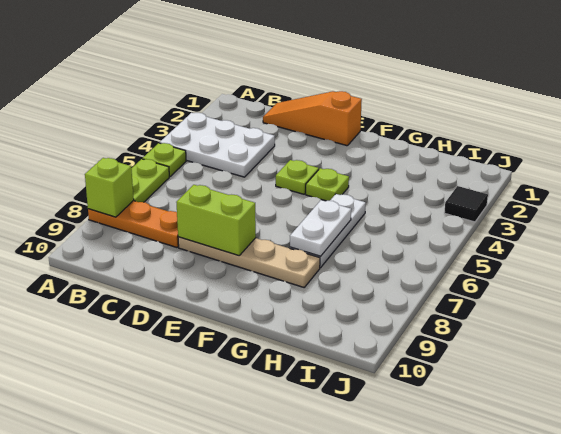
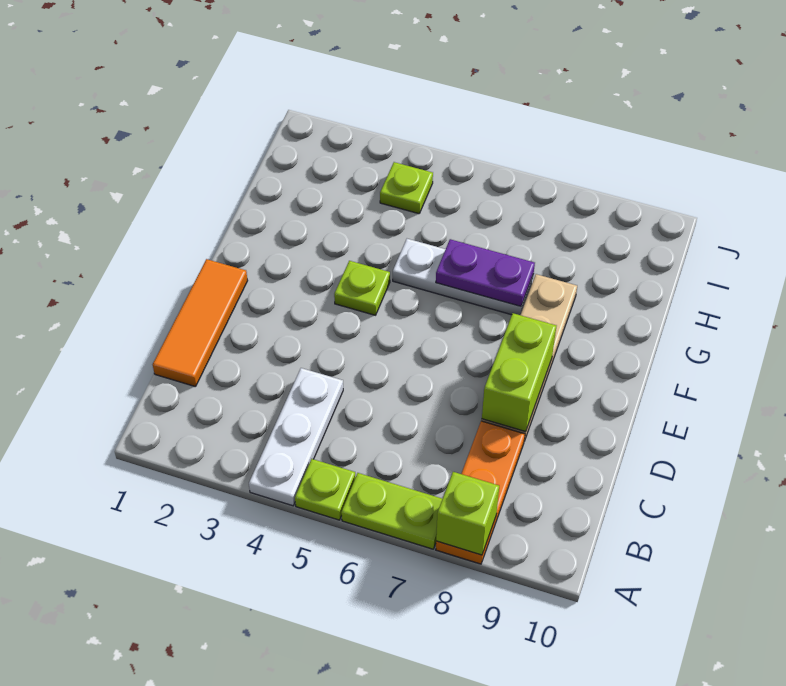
white plate A3:C4 level 1 -> white plate A4:C4 level 1
orange slope C1:E1 level 1 top E -> orange tile C1:E1 level 1
lime plate E4 level 1 -> lime plate I4 level 1
white plate G6:G7 level 2 -> purple plate G6:G7 level 2
black tile J3 level 1 -> none

